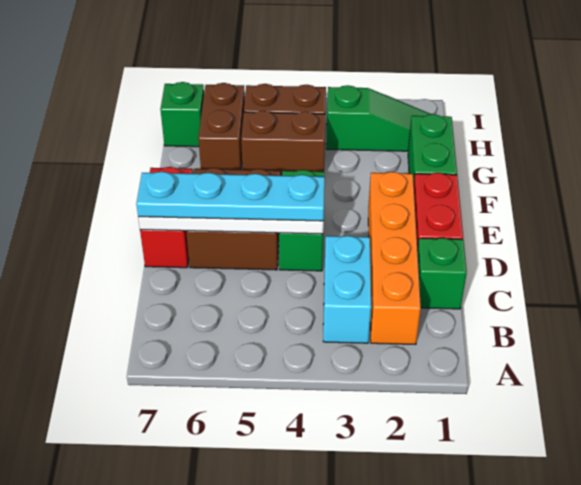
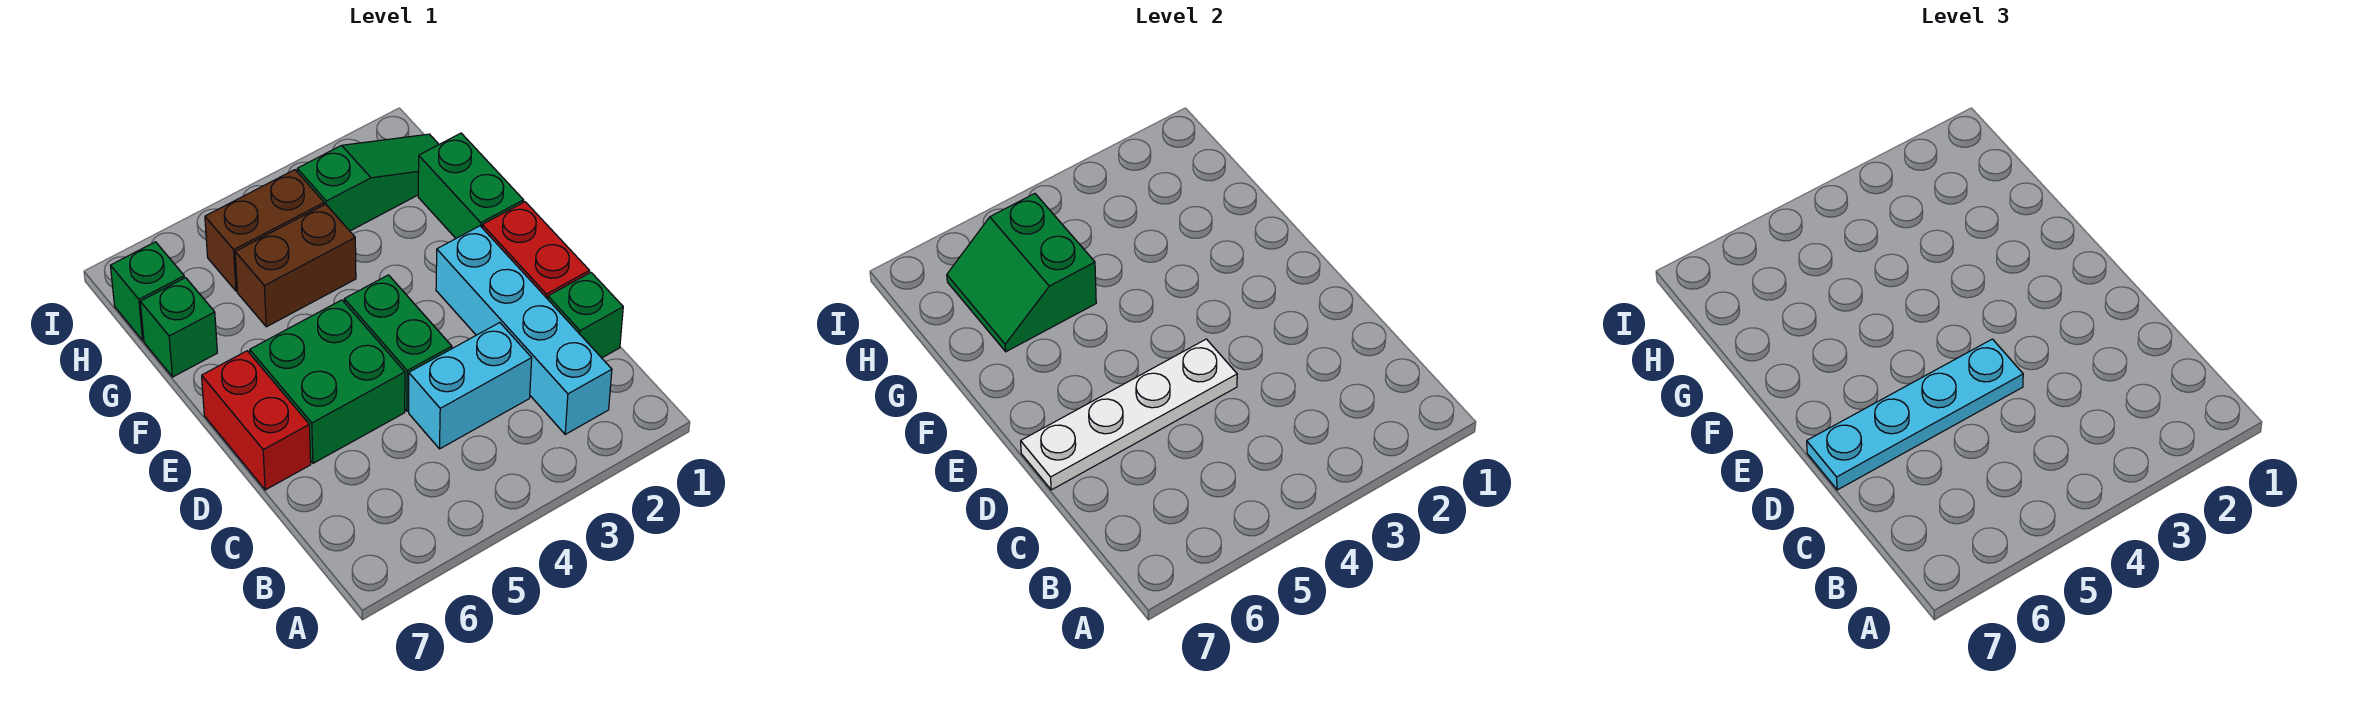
orange brick B2:E2 level 1 -> cyan brick B2:E2 level 1
cyan brick B3:C3 level 1 -> cyan brick C3:C4 level 1
brown brick D5:E6 level 1 -> green brick D5:E6 level 1
none -> green slope G5:H6 level 2 top 5
brown brick G6:H6 level 1 -> none
none -> green brick G7 level 1

